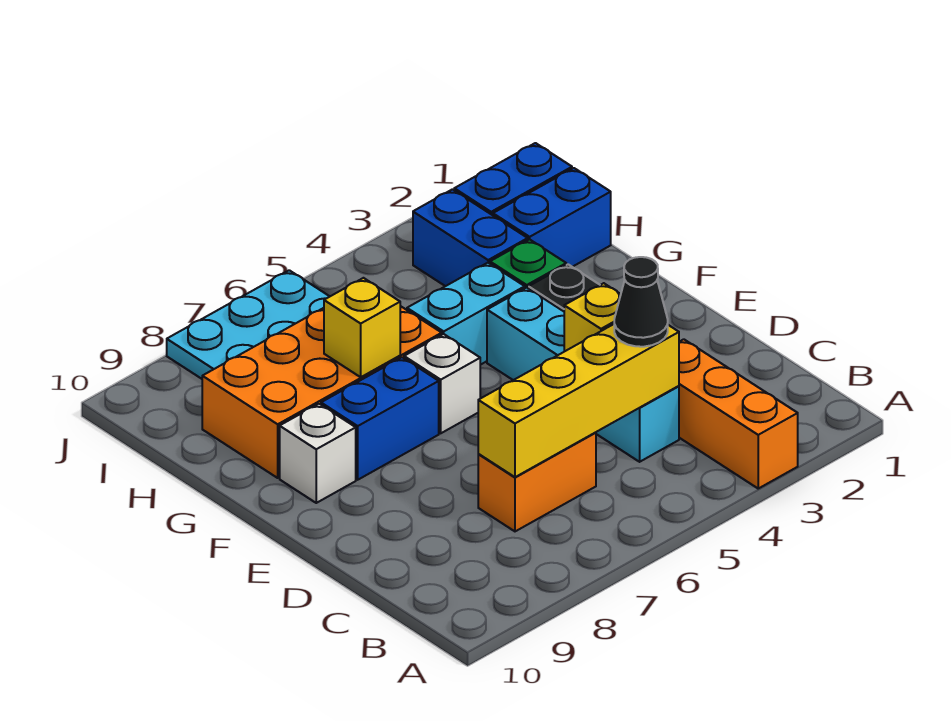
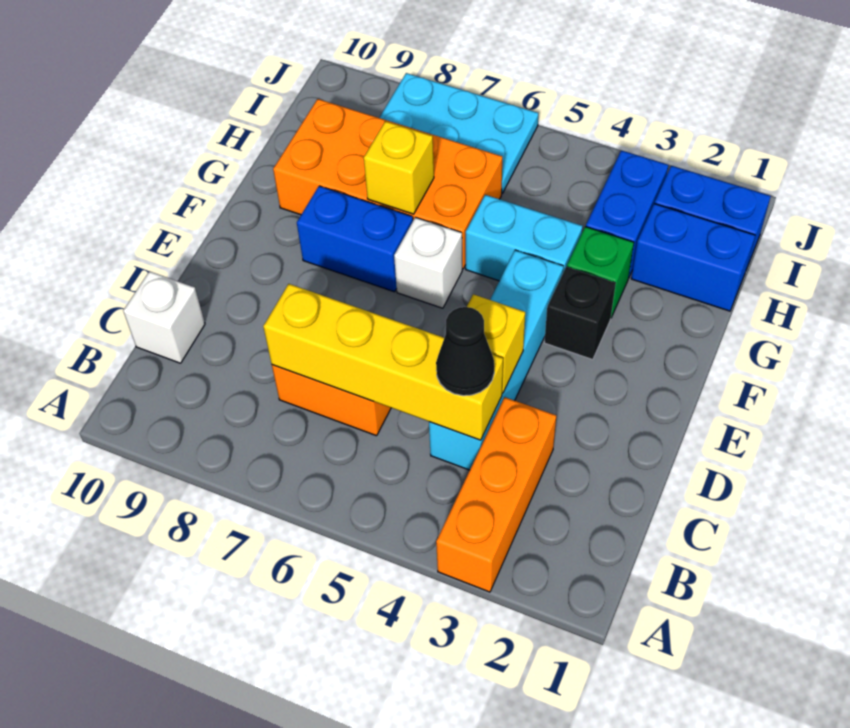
white brick F9 level 1 -> white brick C10 level 1

